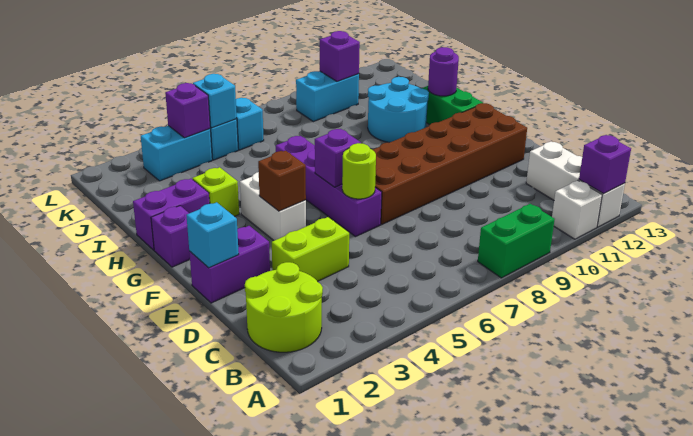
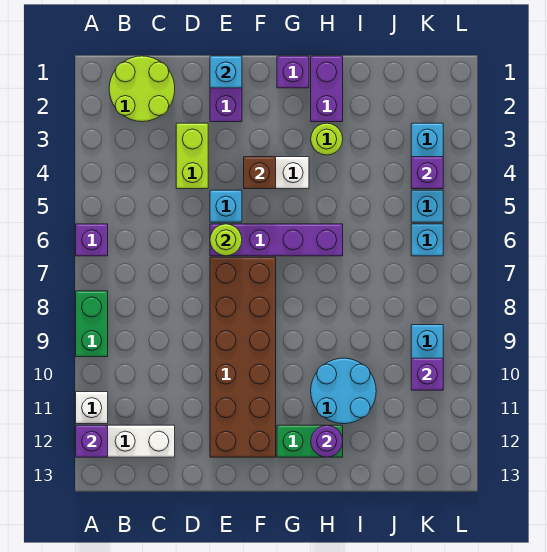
purple brick F6 level 2 -> purple brick A6 level 1
lime brick H3 level 1 -> lime round brick H3 level 1
cyan brick K5 level 2 -> cyan brick E5 level 1

